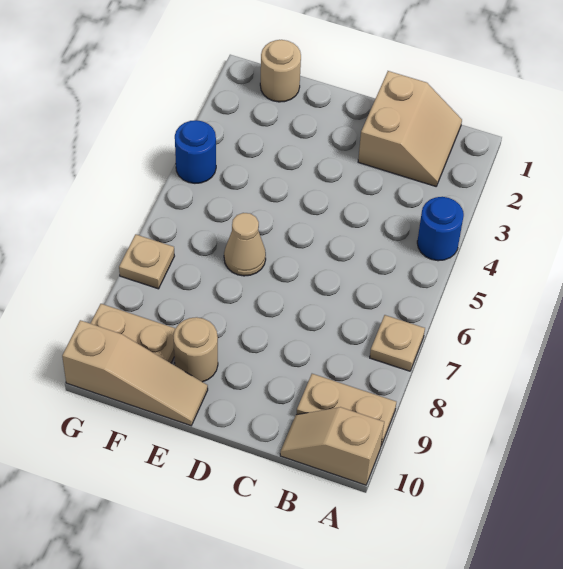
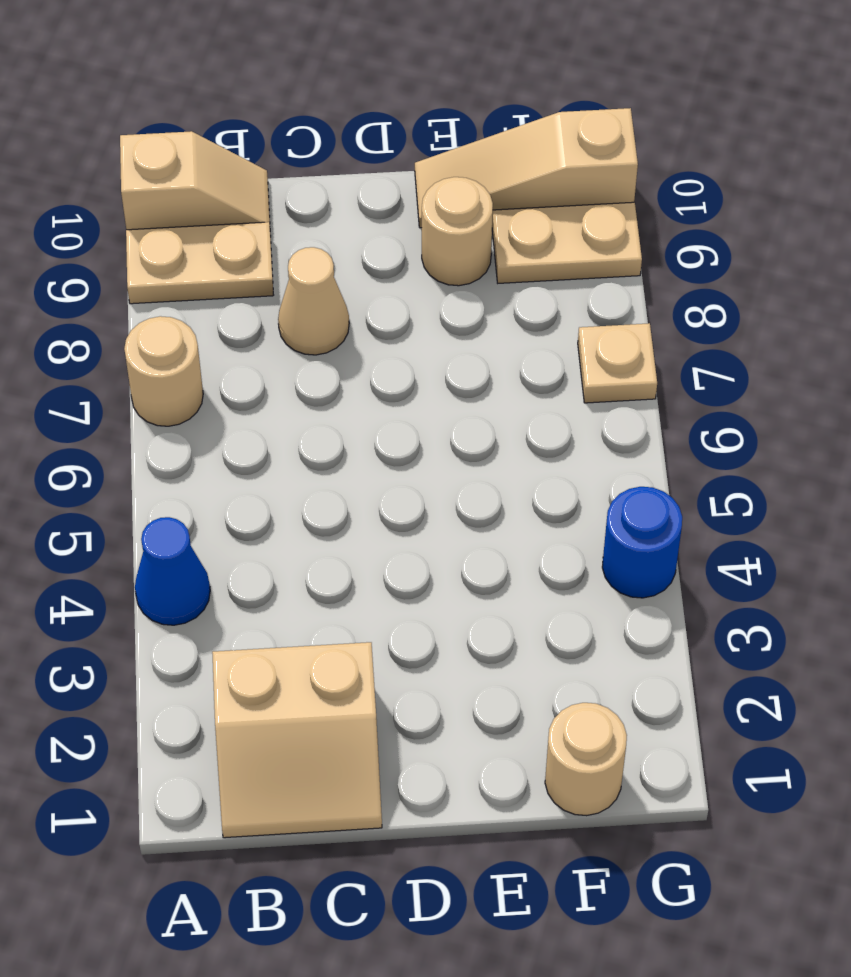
blue round brick A4 level 1 -> blue cone A4 level 1
tan plate A7 level 1 -> tan round brick A7 level 1
tan slope B1:C2 level 1 top C -> tan slope B1:C2 level 1 top 2
tan cone E6 level 1 -> tan cone C8 level 1

